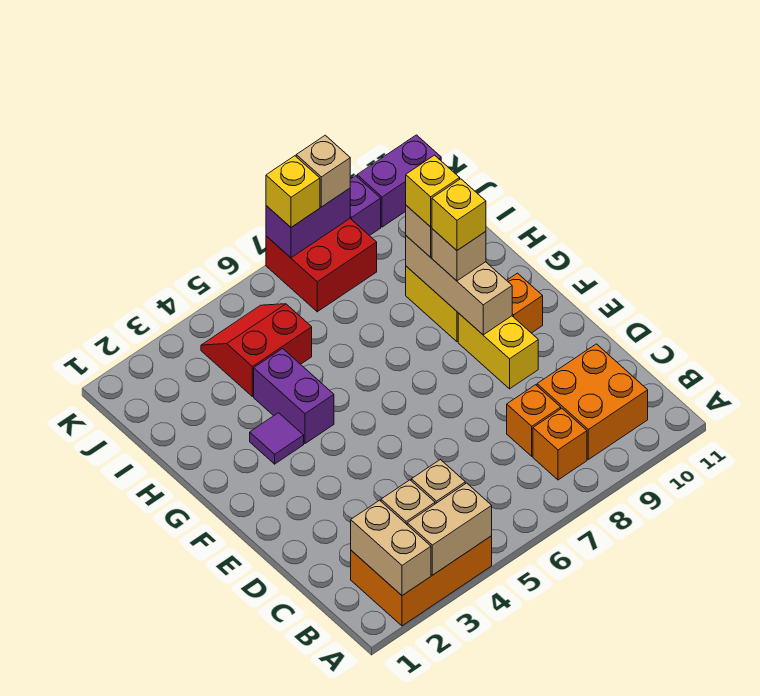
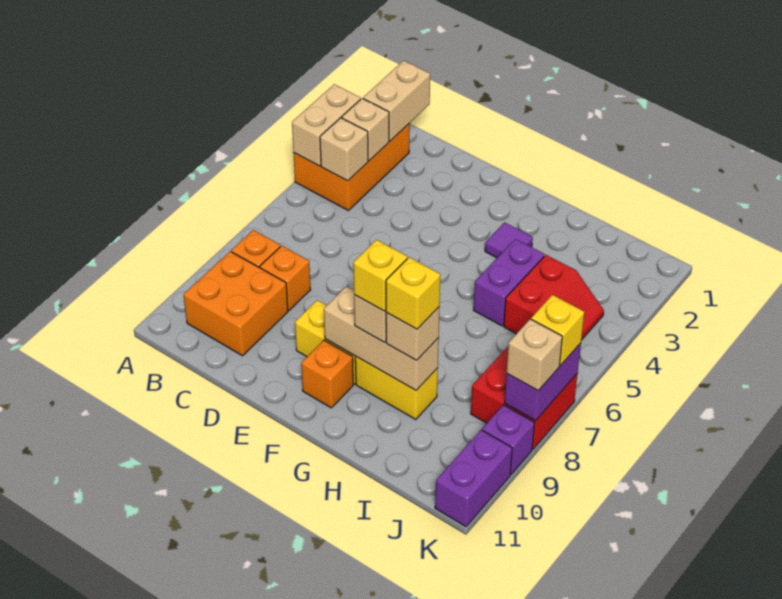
tan brick A2:B2 level 2 -> tan brick B1:B2 level 2
purple brick G4:H4 level 1 -> purple brick H4:H5 level 1

